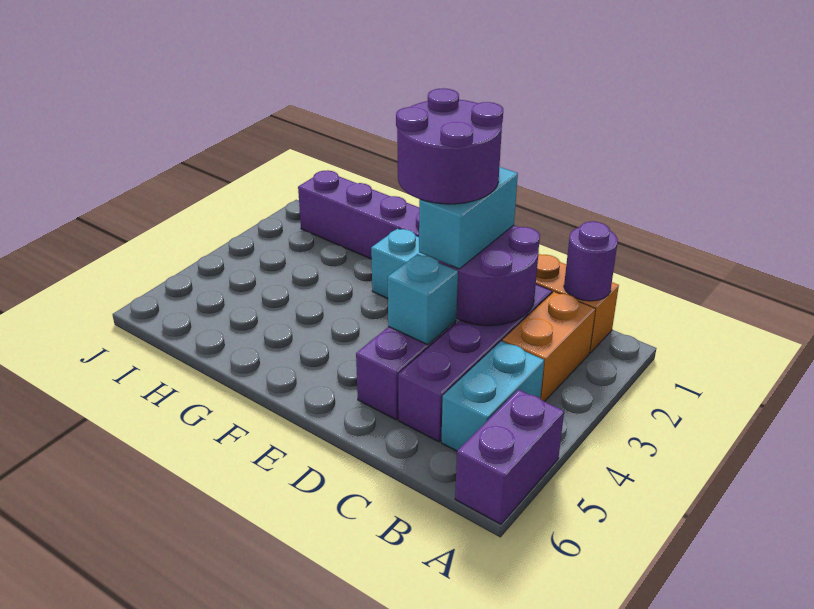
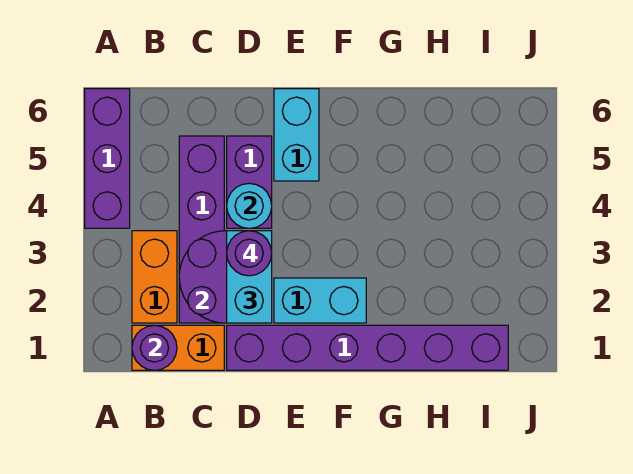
purple brick A5:A6 level 1 -> purple brick A4:A6 level 1
cyan brick B4:B5 level 1 -> cyan brick E5:E6 level 1
purple round brick D2:E3 level 4 -> purple round brick D3 level 4
cyan brick D4 level 2 -> cyan round brick D4 level 2

